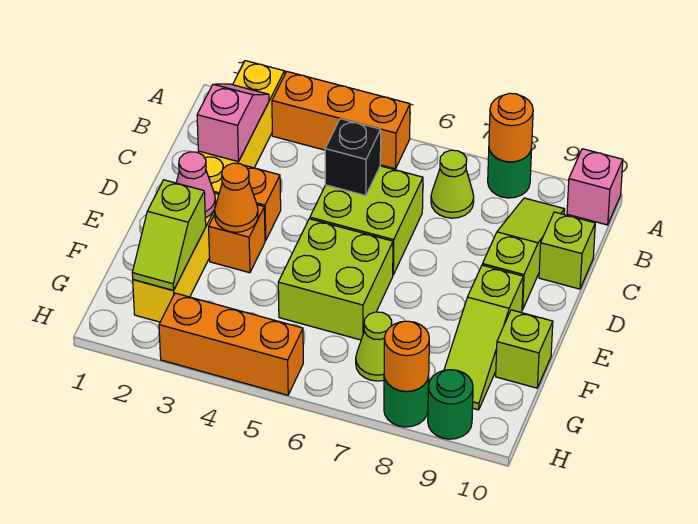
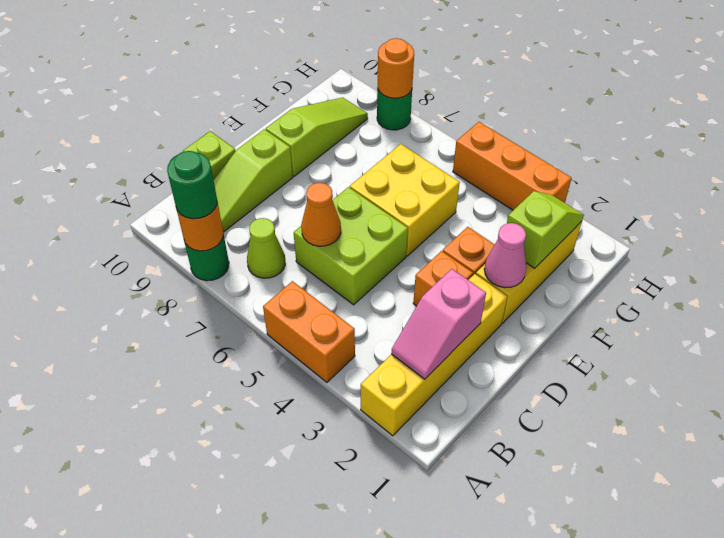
orange brick A3:A5 level 1 -> orange brick A4:A5 level 1
pink brick A10 level 1 -> none
black brick C5 level 2 -> none
orange cone E3 level 2 -> orange cone C6 level 2
lime brick E5:F6 level 1 -> yellow brick E5:F6 level 1
lime brick F10 level 1 -> none
lime cone G7 level 1 -> none
green round brick H9 level 1 -> green round brick A8 level 3

